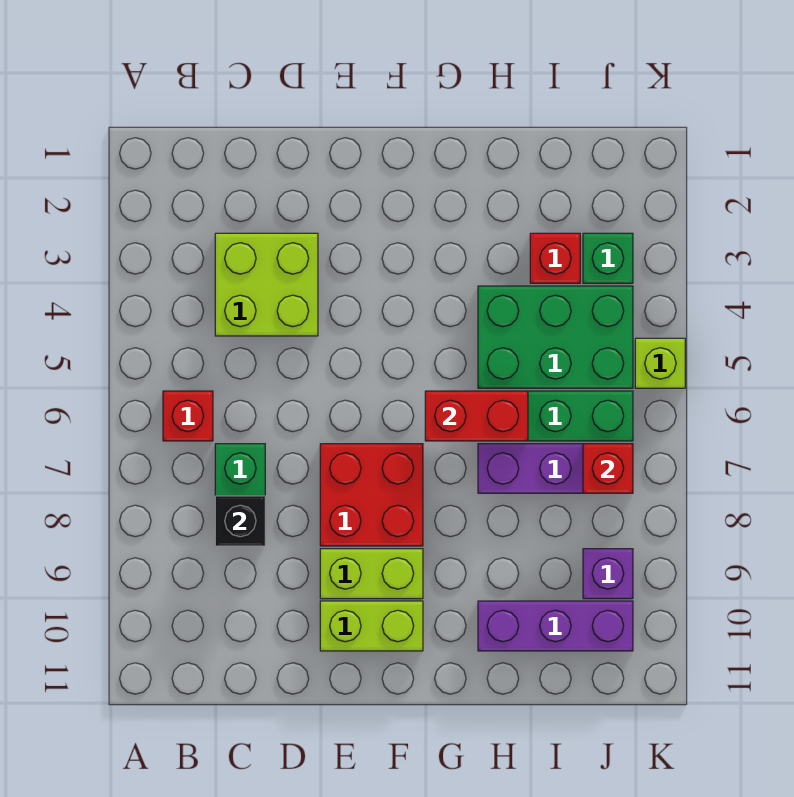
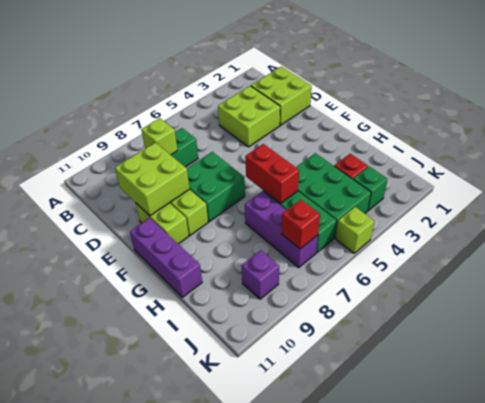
red brick B6 level 1 -> none
none -> lime brick C1:D2 level 1
black brick C8 level 2 -> lime brick C8 level 2
none -> lime brick D9:E10 level 2
red brick E7:F8 level 1 -> green brick E7:F8 level 1
purple brick H10:J10 level 1 -> purple brick F11:H11 level 1

